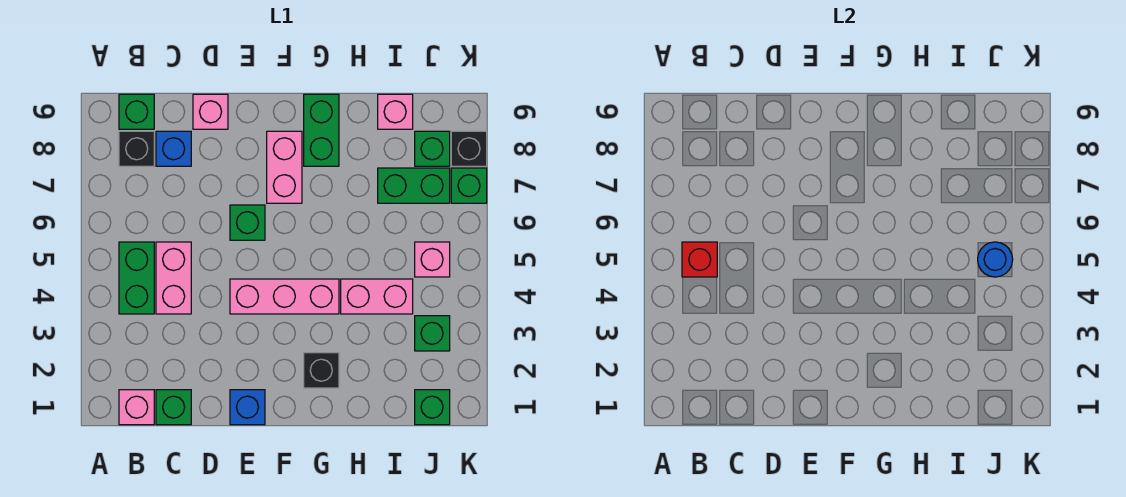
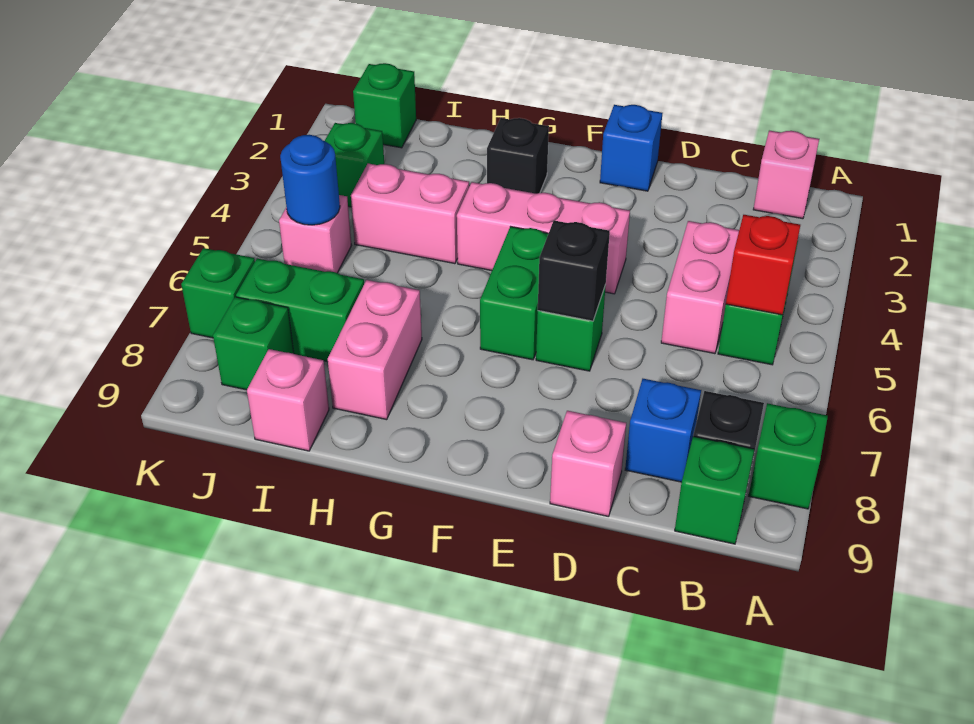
green brick C1 level 1 -> green brick A8 level 1
pink brick F7:F8 level 1 -> pink brick H7:H8 level 1
green brick G8:G9 level 1 -> green brick F5:F6 level 1
black brick K8 level 1 -> black brick E6 level 2

